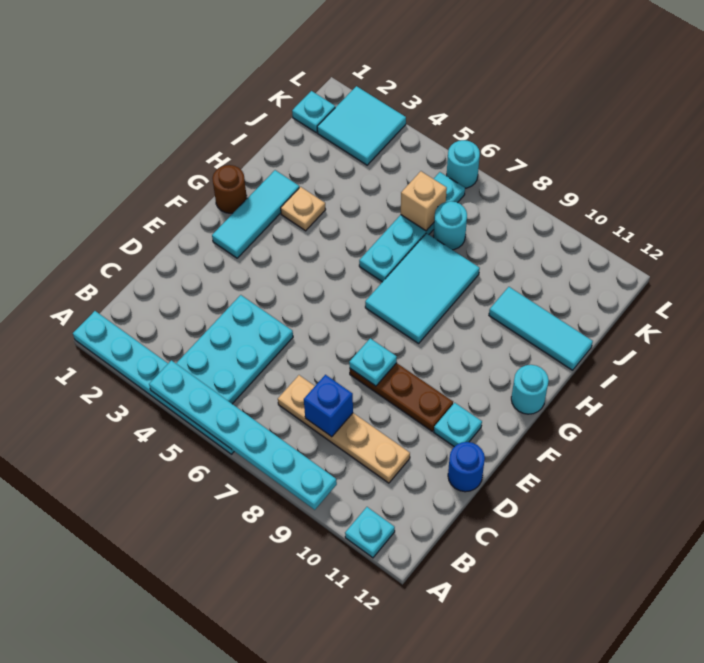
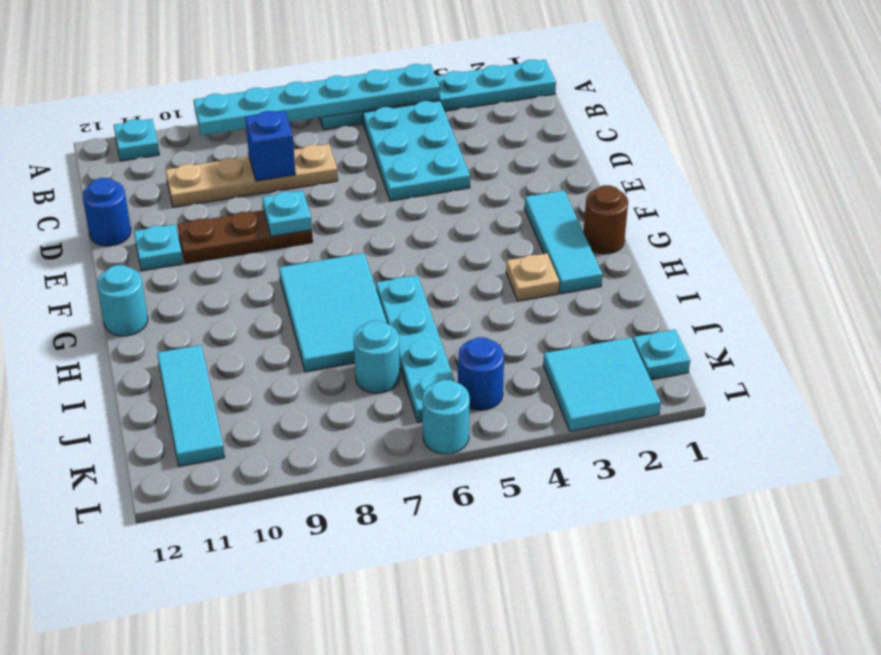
cyan tile I10:I12 level 1 -> cyan tile I11:K11 level 1
tan brick J6 level 2 -> none
none -> blue round brick K5 level 1

